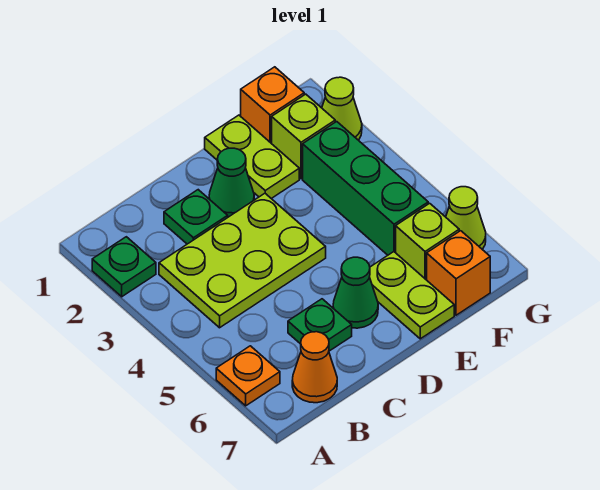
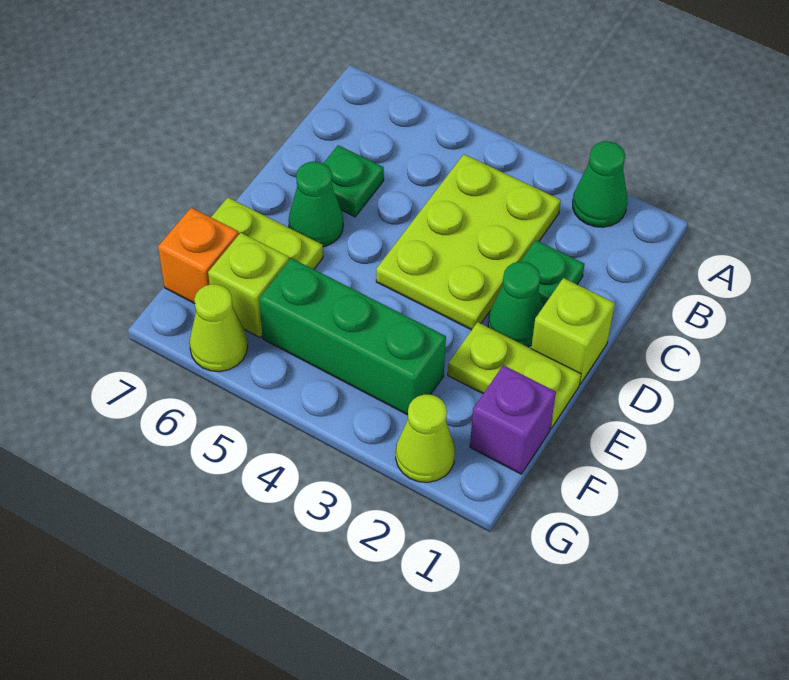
green plate A2 level 1 -> green cone A2 level 1
orange plate A6 level 1 -> none
orange cone B7 level 1 -> none
orange brick F1 level 1 -> purple brick F1 level 1
lime brick F2 level 1 -> lime brick D1 level 1

